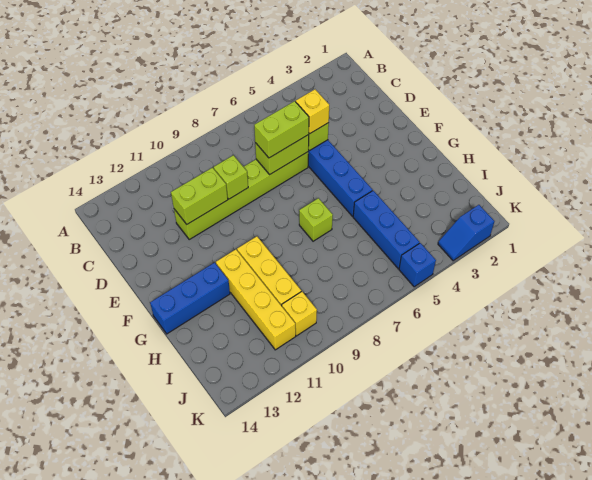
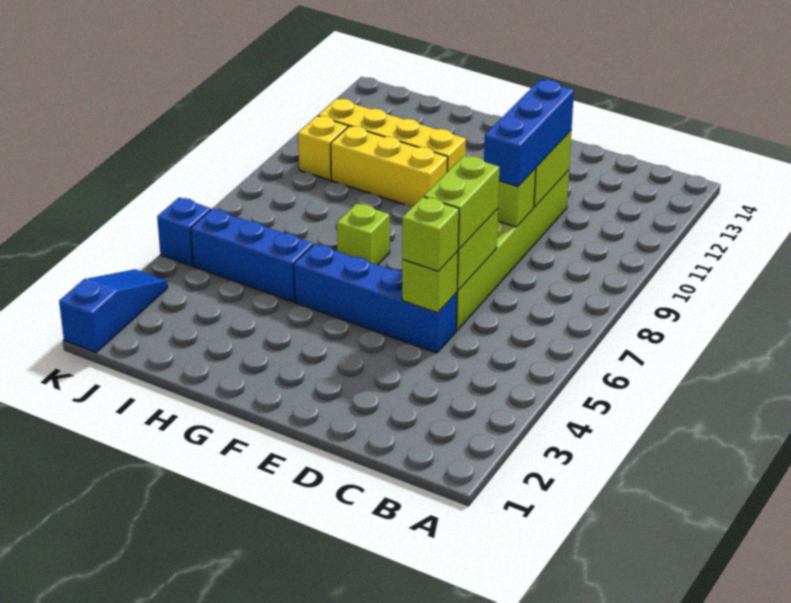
yellow brick D5 level 3 -> lime brick D5 level 3
blue brick G12:G14 level 1 -> blue brick D9:D11 level 3
blue slope K2:K3 level 1 top 2 -> blue slope K1:K3 level 1 top 1

